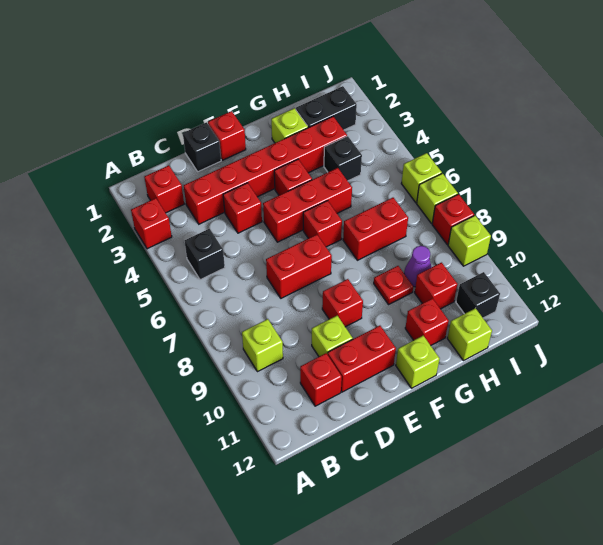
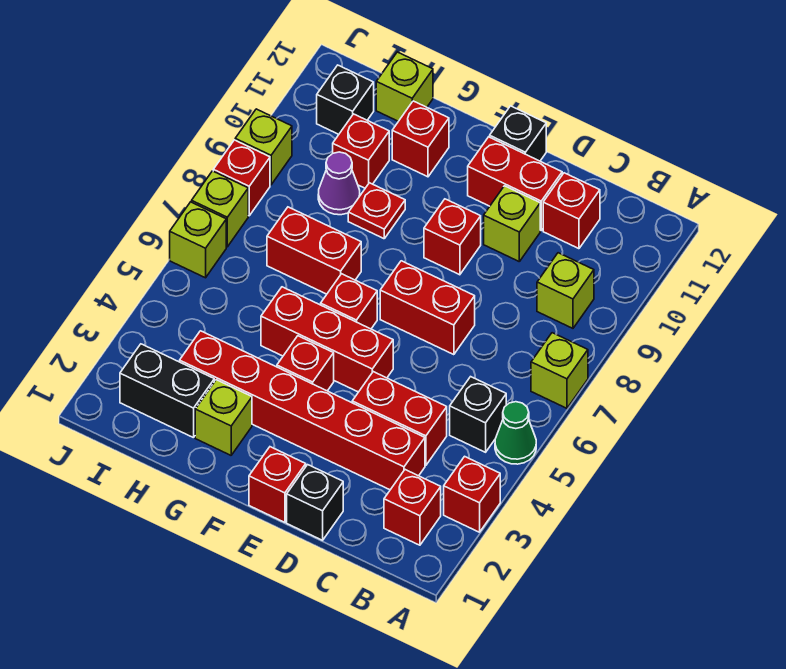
none -> green cone A5 level 1
red brick D4 level 1 -> red brick C4:D4 level 1
lime brick F12 level 1 -> lime brick A7 level 1
black brick H4 level 1 -> black brick E12 level 1

